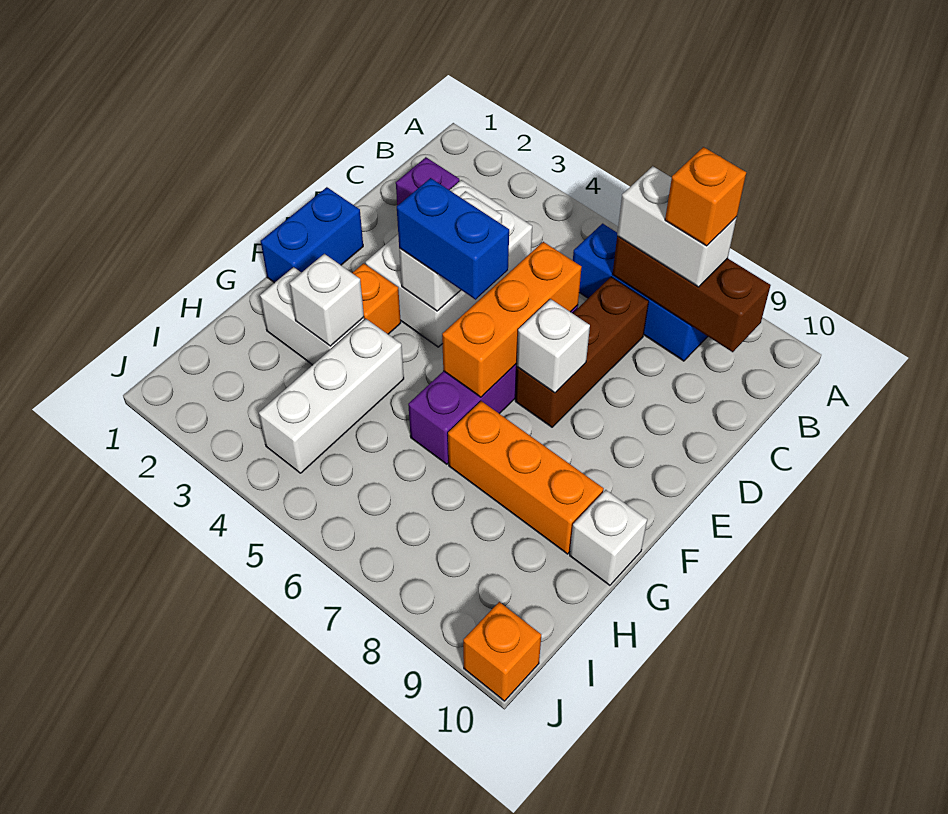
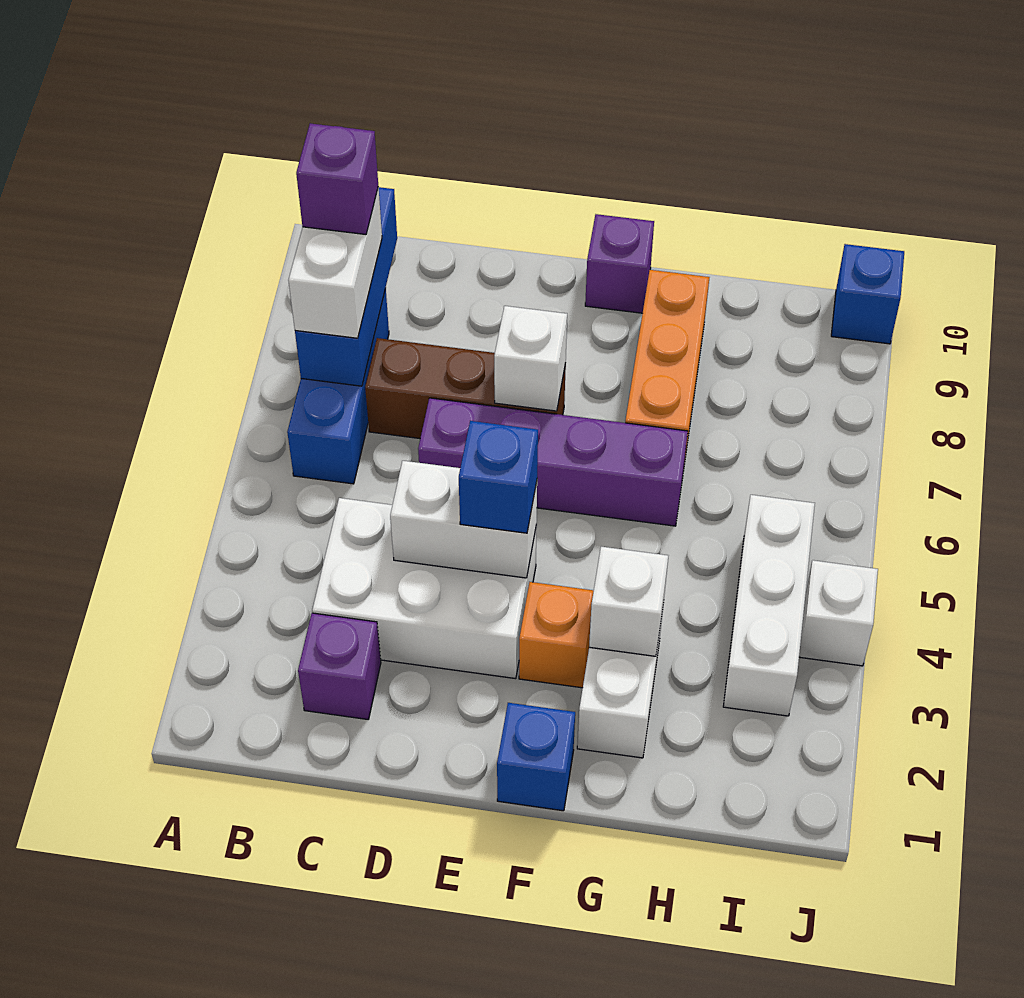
brown brick B7:B9 level 2 -> blue brick B7:B9 level 2
orange brick B8 level 4 -> purple brick B8 level 4
orange brick D6:F6 level 2 -> none
blue brick E1:F1 level 1 -> blue brick F1 level 1
blue brick E4:E5 level 3 -> blue brick E4 level 3
none -> purple brick F10 level 1
white brick G4:I4 level 1 -> white brick I3:I5 level 1
white brick G10 level 1 -> white brick J4 level 1
orange brick J10 level 1 -> blue brick J10 level 1

